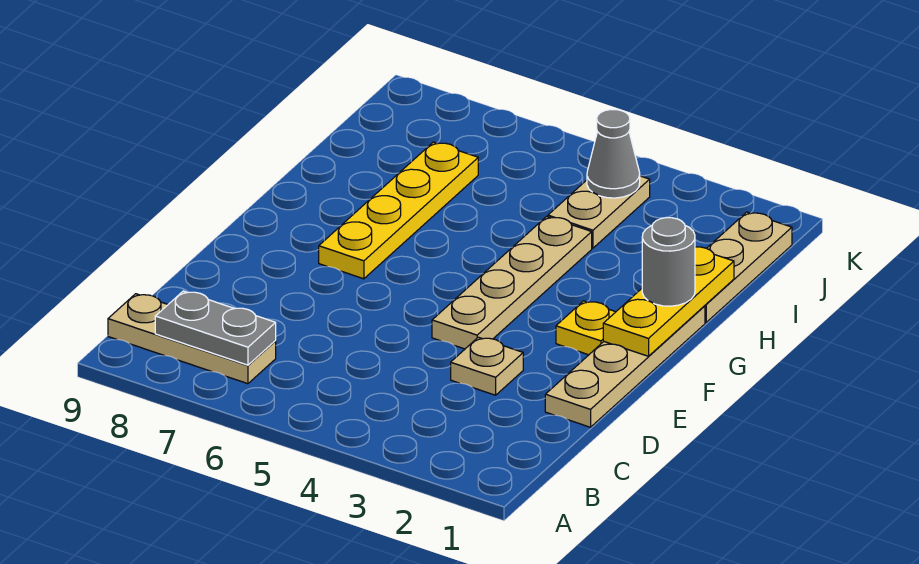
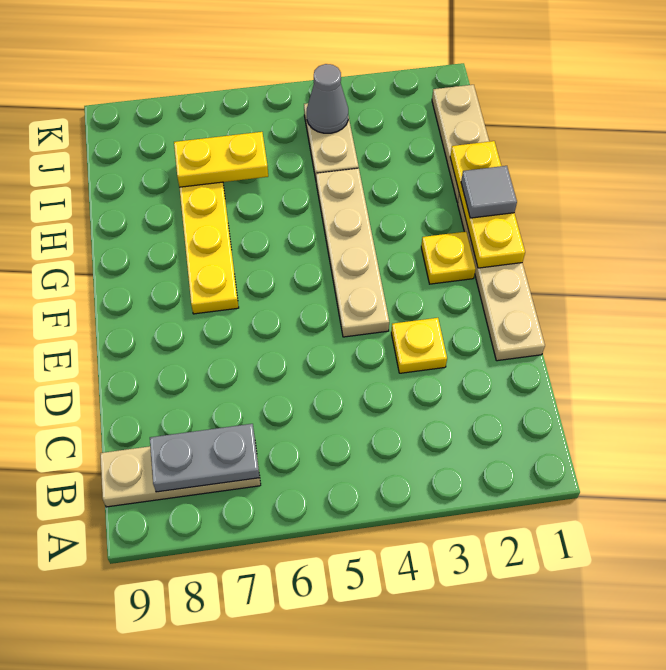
tan plate D3 level 1 -> yellow plate D3 level 1
grey round brick G1 level 3 -> grey tile G1 level 3
none -> yellow plate I6:I7 level 2

